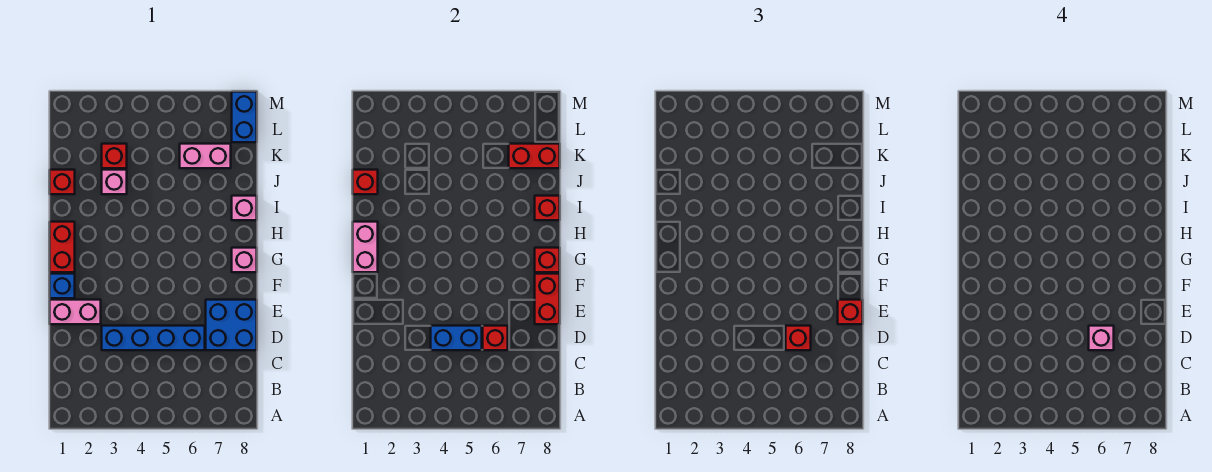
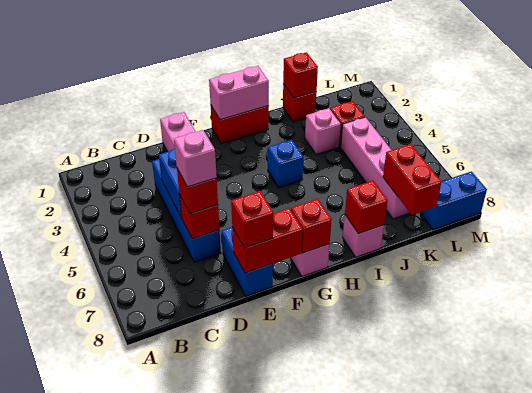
blue brick D7:E8 level 1 -> blue brick E7:E8 level 1
blue brick F1 level 1 -> blue brick H4 level 1
pink brick K6:K7 level 1 -> pink brick K4:K7 level 1

